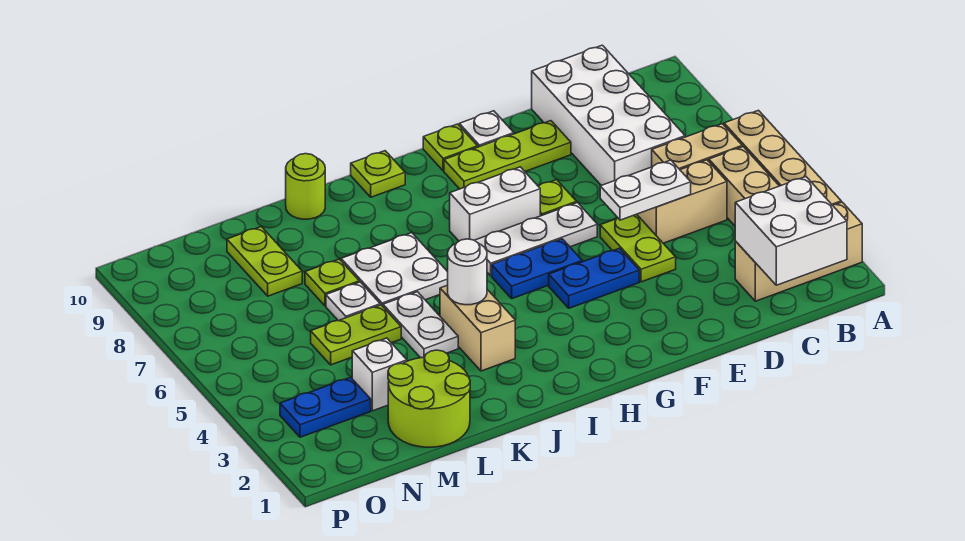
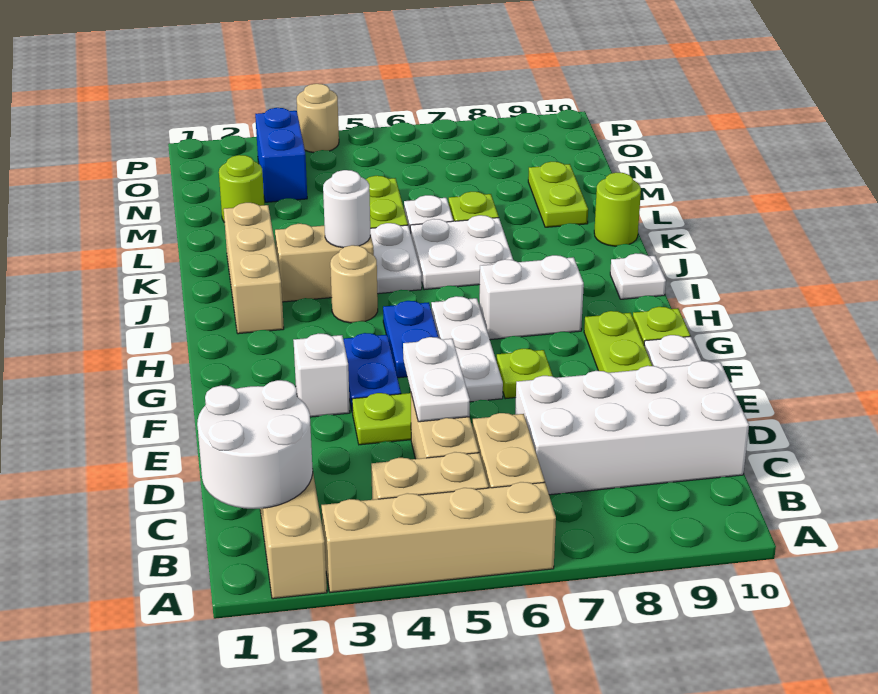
white brick B1:C2 level 2 -> white round brick B1:C2 level 2
white brick G7:H7 level 1 -> white brick H7:H8 level 1
none -> tan brick I2:K2 level 1
none -> tan round brick I4 level 1
lime plate I10 level 1 -> white plate I10 level 1
white plate K4:K5 level 1 -> white plate J5:K5 level 1
lime round brick L1:M2 level 1 -> lime round brick M2 level 1
white brick M3 level 1 -> white brick F3 level 1
lime plate M8:M9 level 1 -> lime plate L9:M9 level 1
blue plate N3:O3 level 1 -> blue brick N3:O3 level 1
none -> tan round brick P4 level 1

